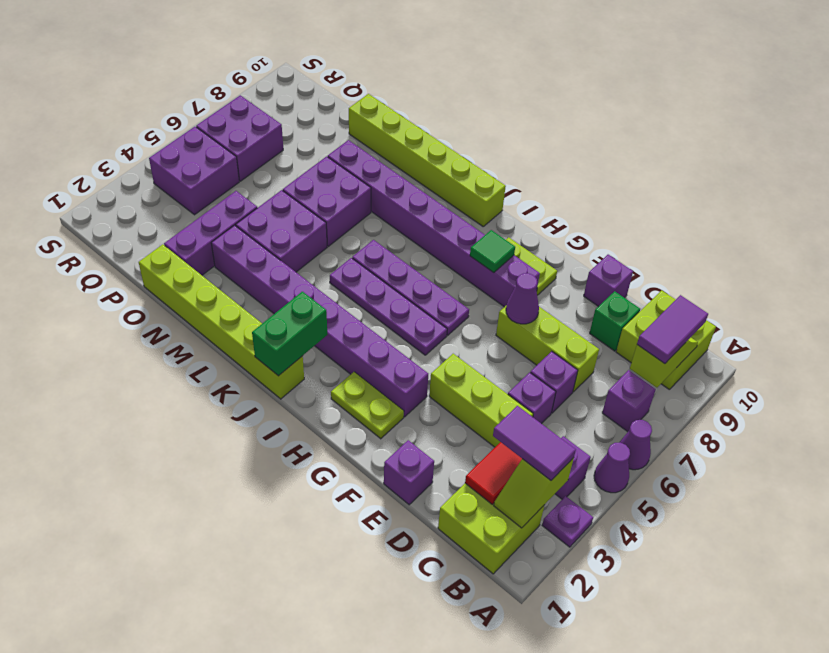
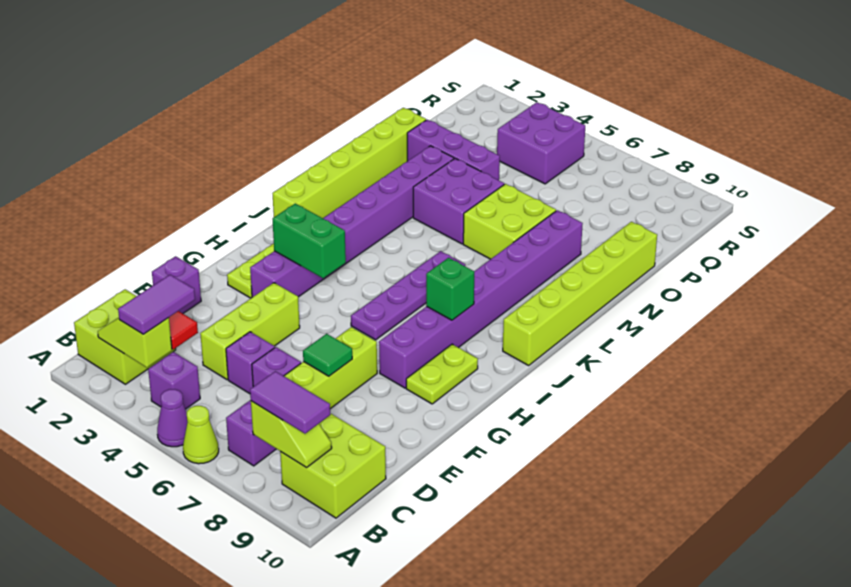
purple plate A3 level 1 -> none
purple cone A6 level 1 -> lime cone A6 level 1
green brick D9 level 1 -> green brick I8 level 2
purple brick E10 level 1 -> none
purple cone F7 level 2 -> none
purple plate H5:K5 level 1 -> none
green tile H8 level 2 -> green tile E7 level 2
green brick J1:J2 level 2 -> green brick H3:H4 level 2
purple brick M6:N7 level 1 -> lime brick M6:N7 level 1
purple brick Q6:R7 level 1 -> none

